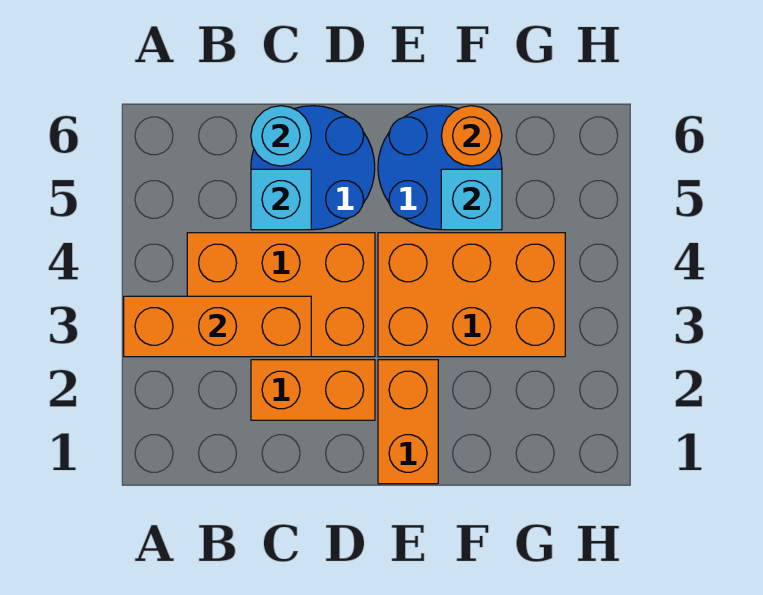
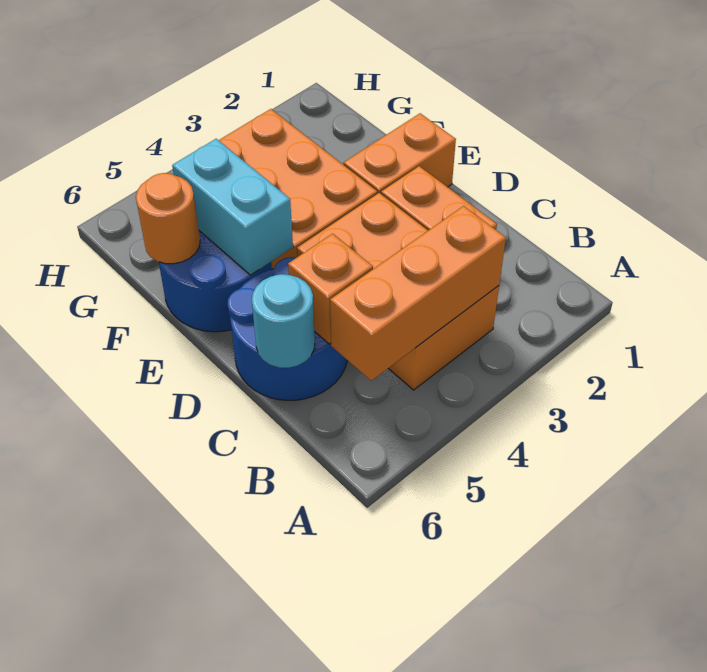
orange brick A3:C3 level 2 -> orange brick B3:B5 level 2
cyan brick C5 level 2 -> orange brick C5 level 2
cyan brick F5 level 2 -> cyan brick E5:F5 level 2

